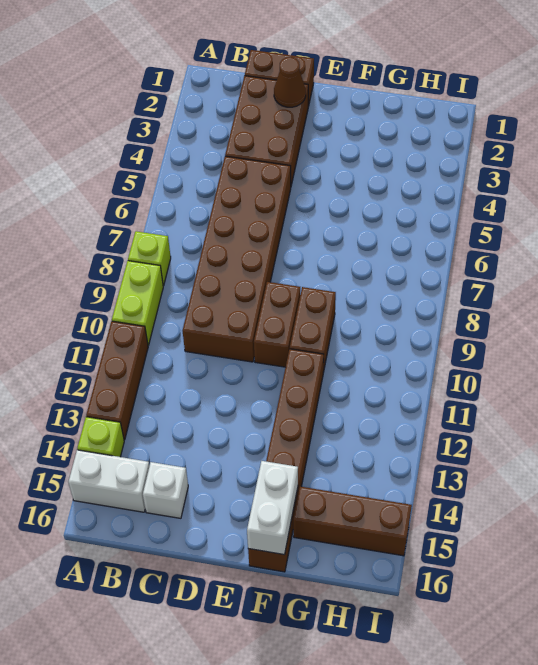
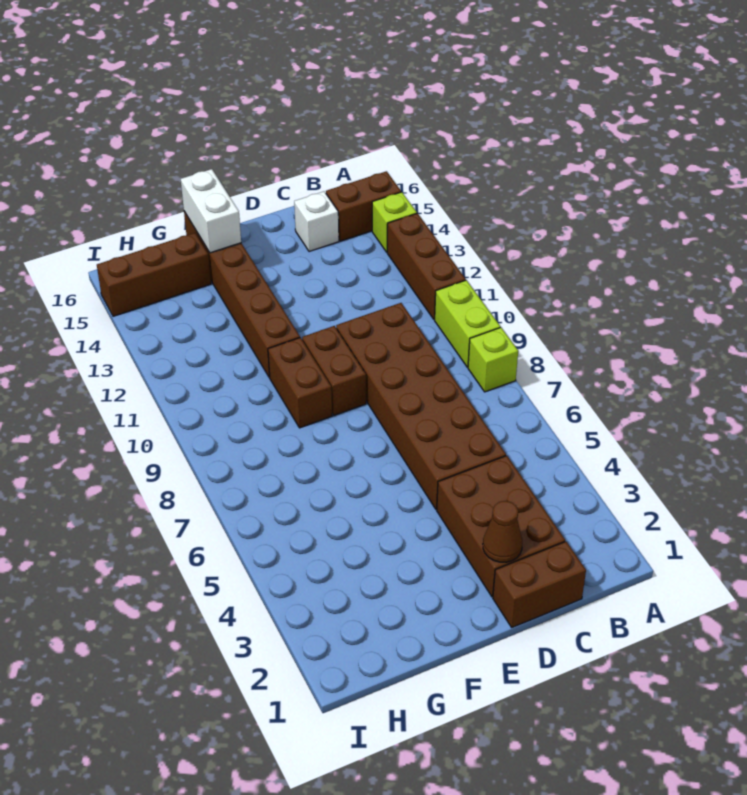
white brick A15:B15 level 1 -> brown brick A15:B15 level 1

